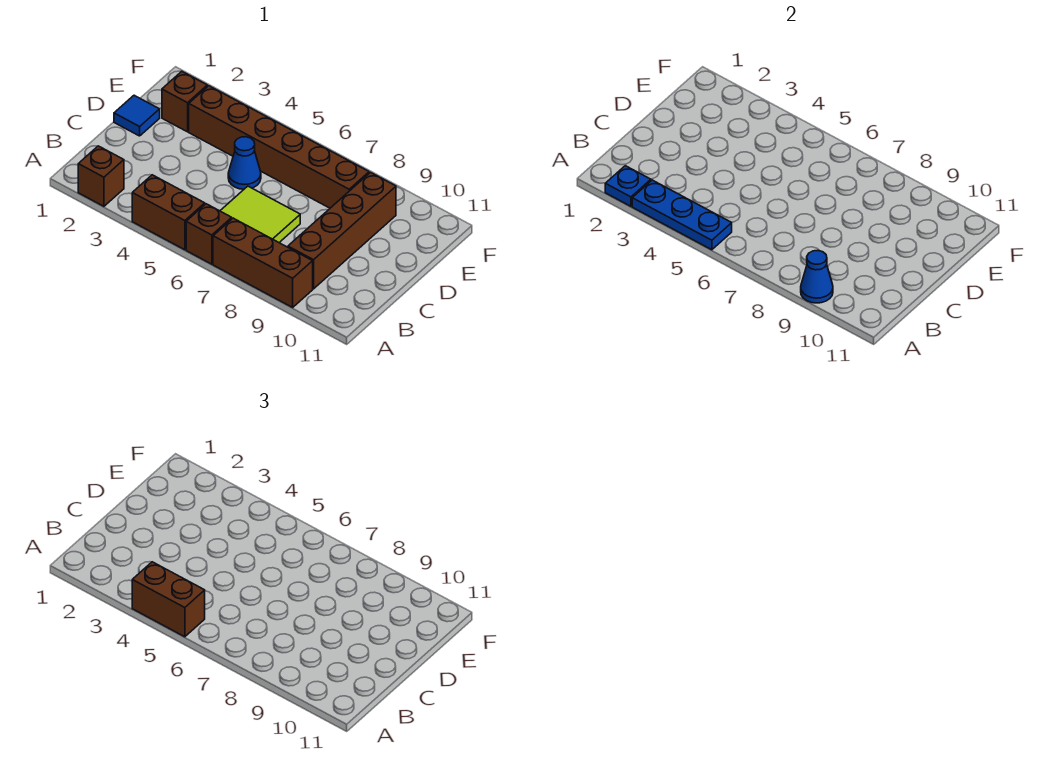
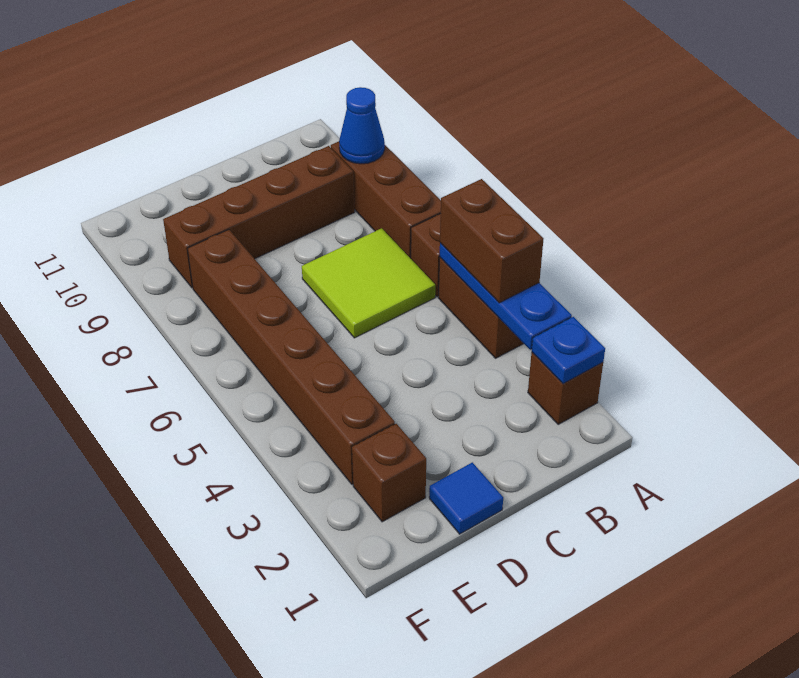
blue cone D5 level 1 -> none

